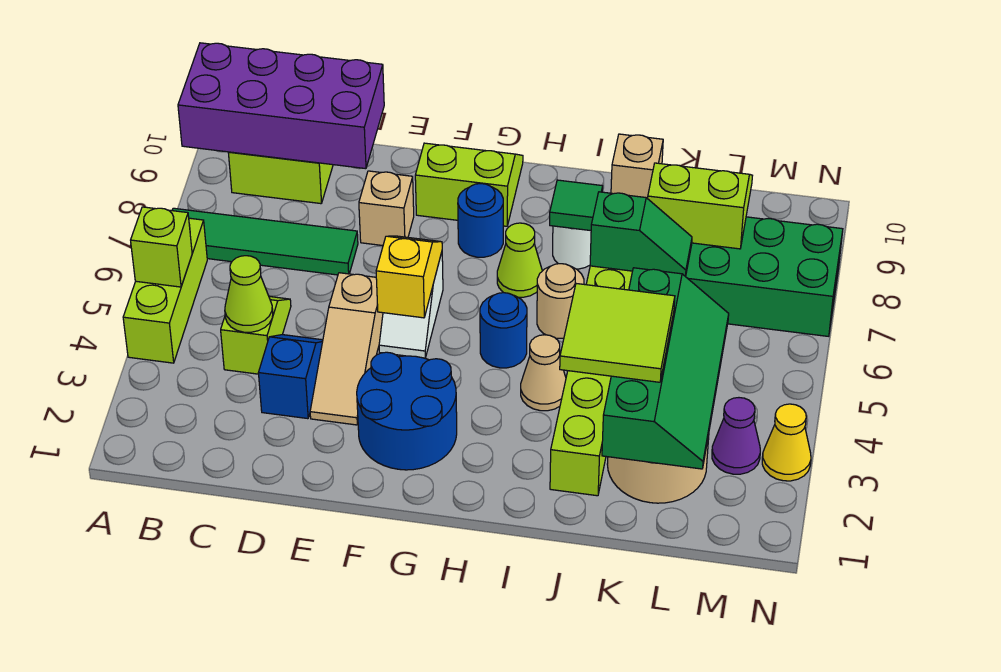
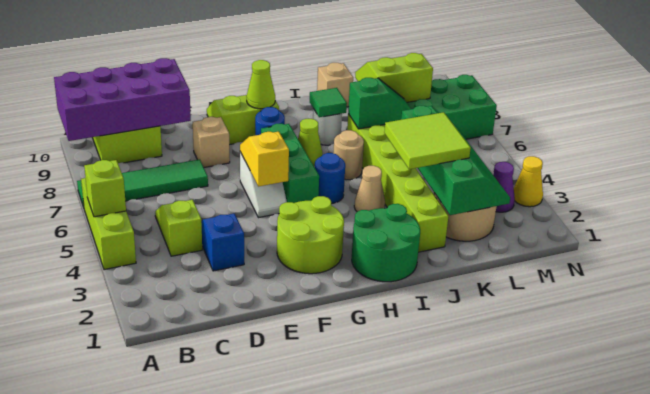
lime cone C4 level 2 -> lime cone G9 level 2
tan slope E3:E5 level 1 top 5 -> none
blue round brick F2:G3 level 1 -> lime round brick F2:G3 level 1
none -> green brick G5:G7 level 1
none -> green round brick H1:I2 level 1

